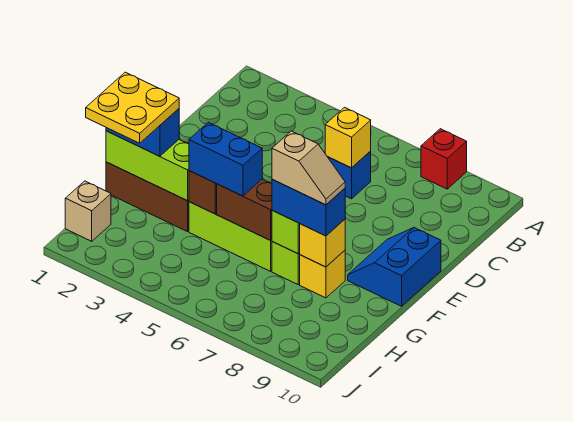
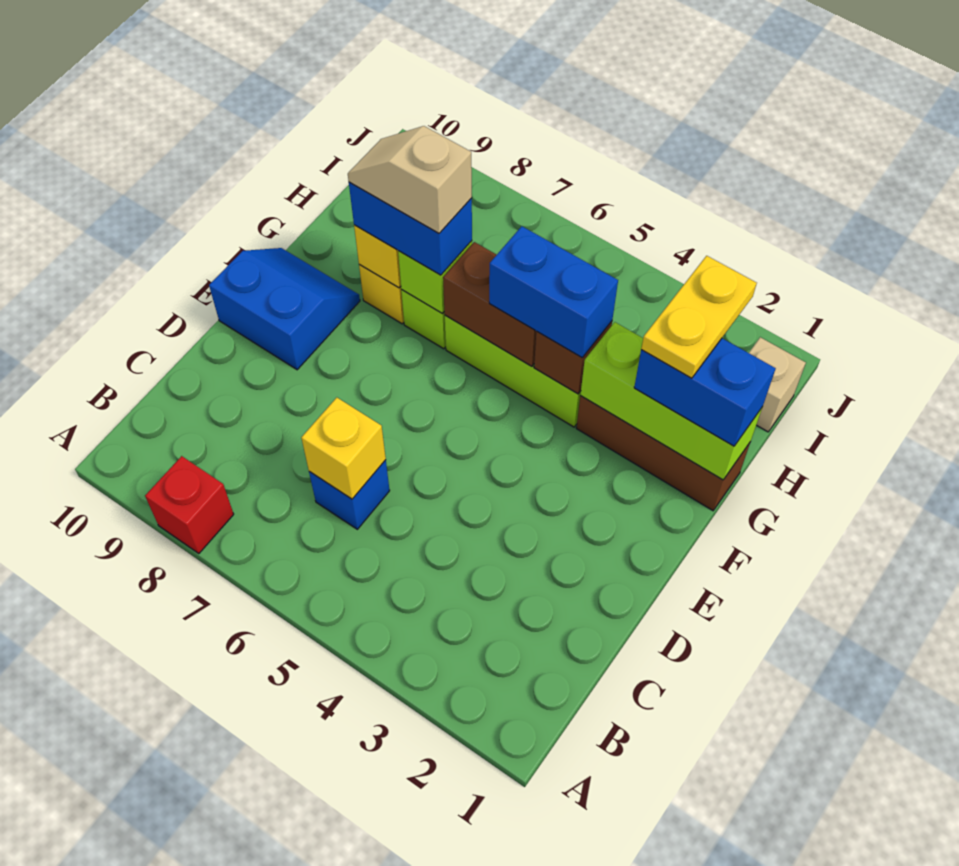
blue slope E9:F10 level 1 top 10 -> blue slope E9:F10 level 1 top E
yellow plate G1:H2 level 4 -> yellow plate G2:H2 level 4

